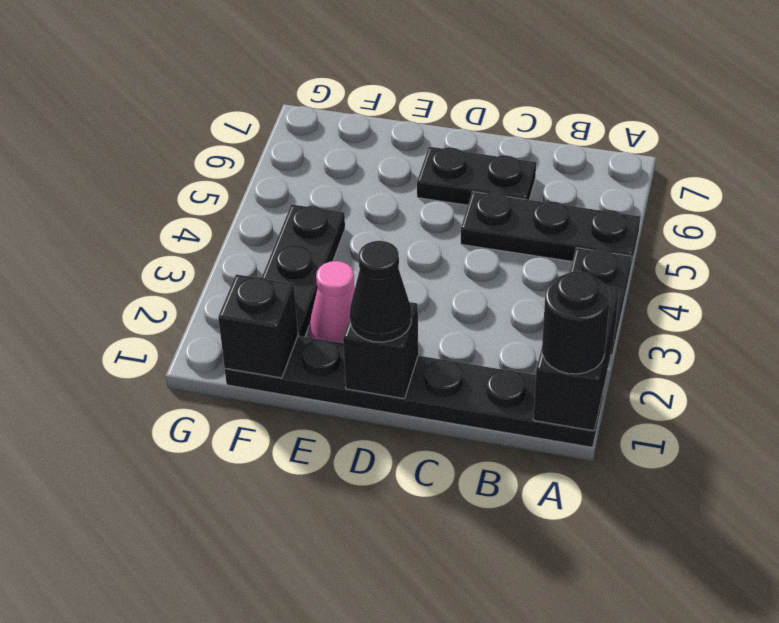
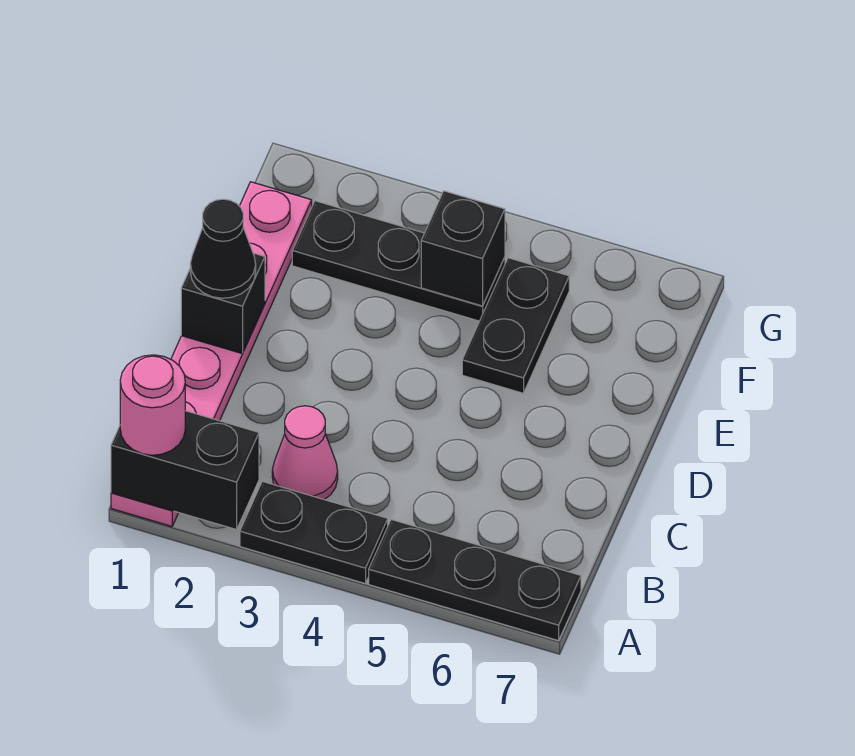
black plate A1:F1 level 1 -> pink plate A1:F1 level 1
black round brick A1 level 3 -> pink round brick A1 level 3
black plate A5:C5 level 1 -> black plate A5:A7 level 1
black plate C6:D6 level 1 -> black plate E5:F5 level 1
pink cone E2 level 1 -> pink cone B3 level 1
black brick F1 level 2 -> black brick F4 level 2

